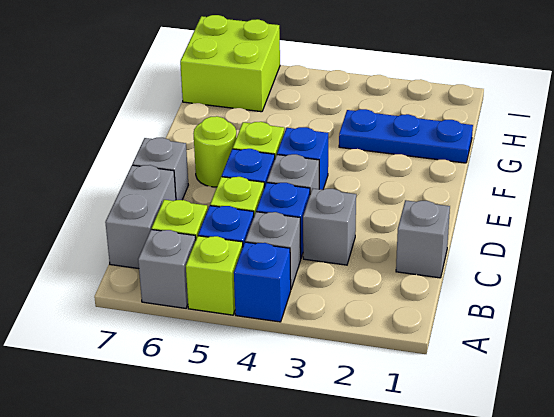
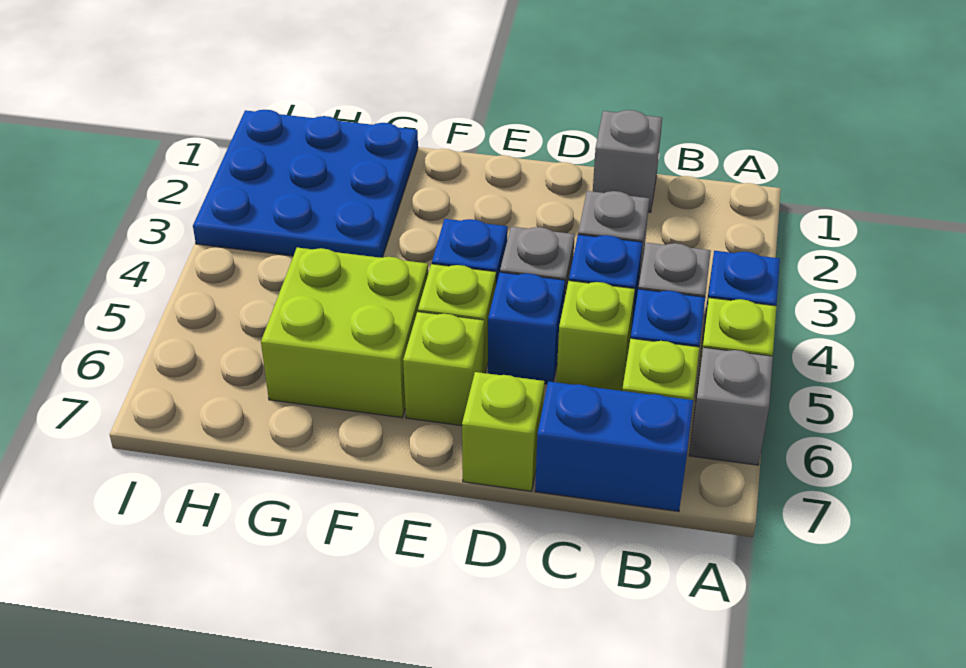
grey brick B7:C7 level 1 -> blue brick B7:C7 level 1
grey brick D7 level 1 -> lime brick D7 level 1
lime round brick E6 level 1 -> lime brick E6 level 1
blue plate G1:G3 level 1 -> blue plate G1:I3 level 1
lime brick H6:I7 level 1 -> lime brick F5:G6 level 1

